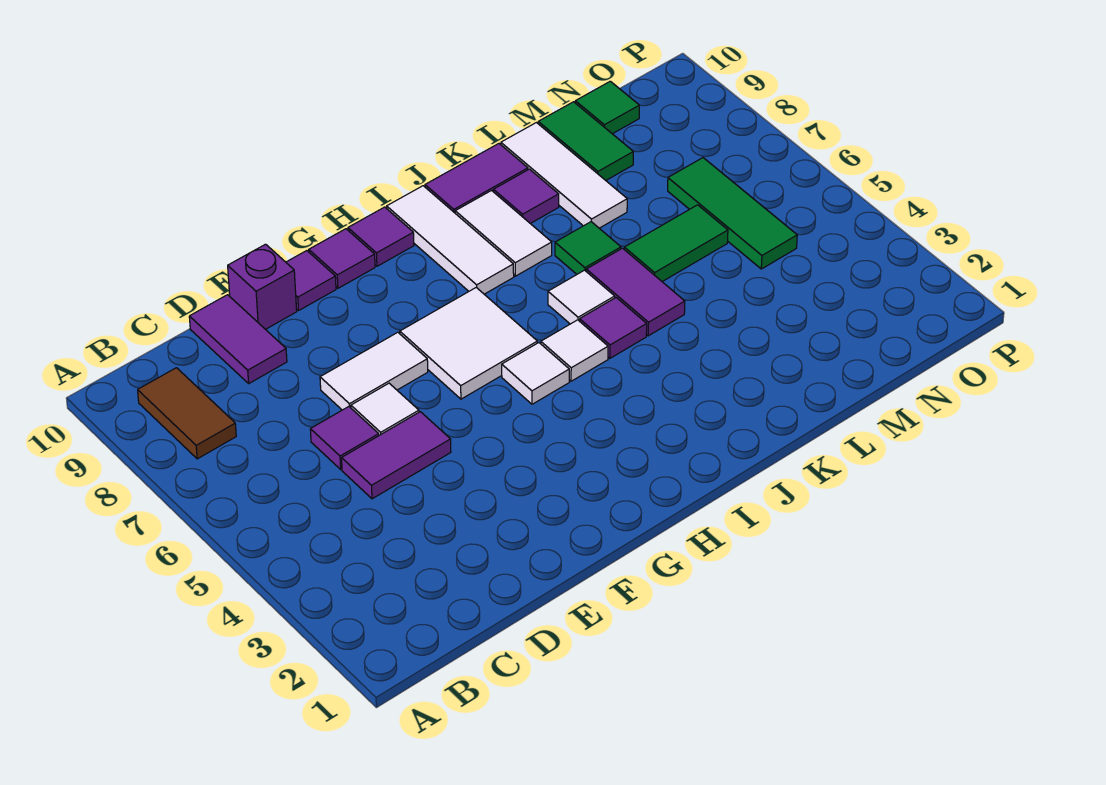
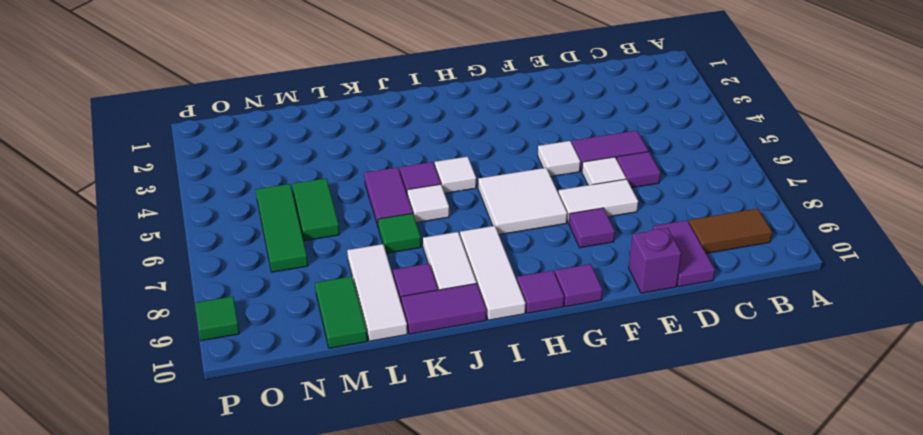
brown tile B8:B9 level 1 -> brown tile B9:C9 level 1
purple tile F10 level 1 -> purple tile F8 level 1
white tile H5 level 1 -> white tile F5 level 1
green tile L6:M6 level 1 -> green tile M5:M6 level 1
green tile N10 level 1 -> green tile P9 level 1

